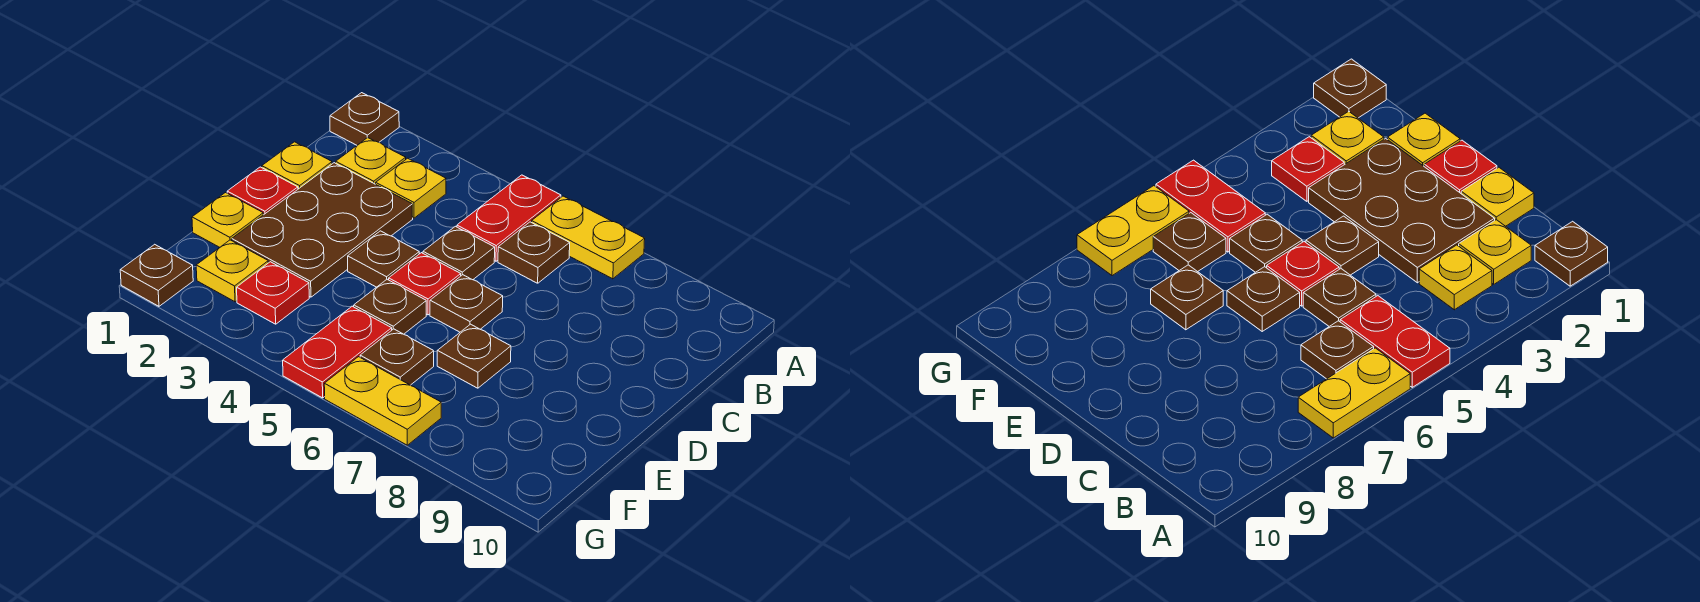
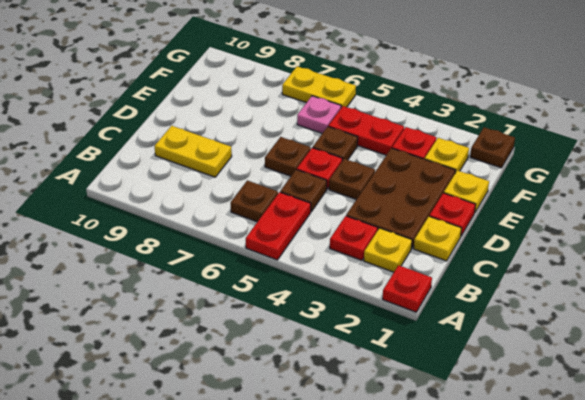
brown plate A1 level 1 -> red plate A1 level 1
yellow plate A6:A7 level 1 -> yellow plate C8:C9 level 1
yellow plate B3 level 1 -> red plate B3 level 1
brown plate E7 level 1 -> none
red plate F5:G5 level 1 -> red plate F4:F5 level 1
brown plate F6 level 1 -> pink plate F6 level 1

